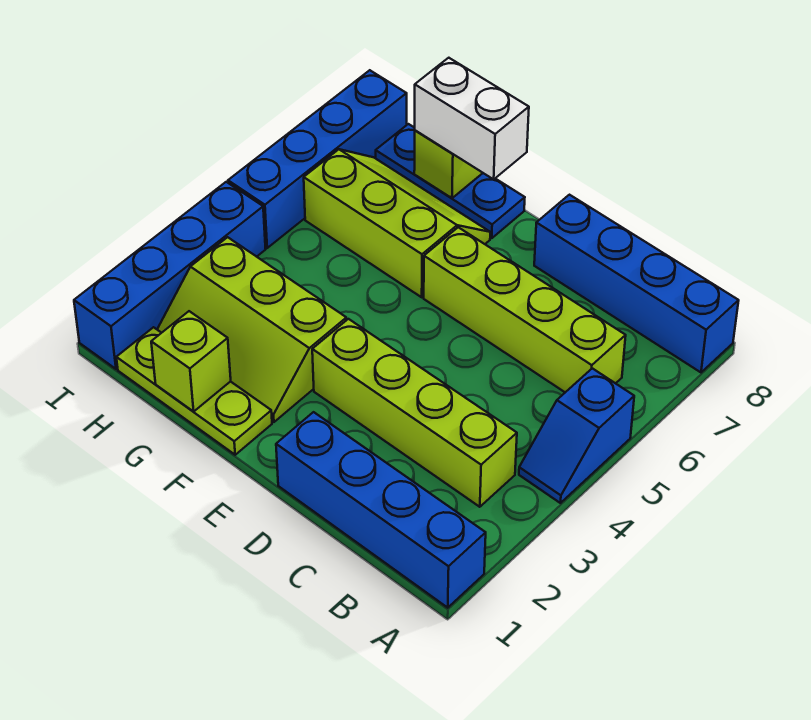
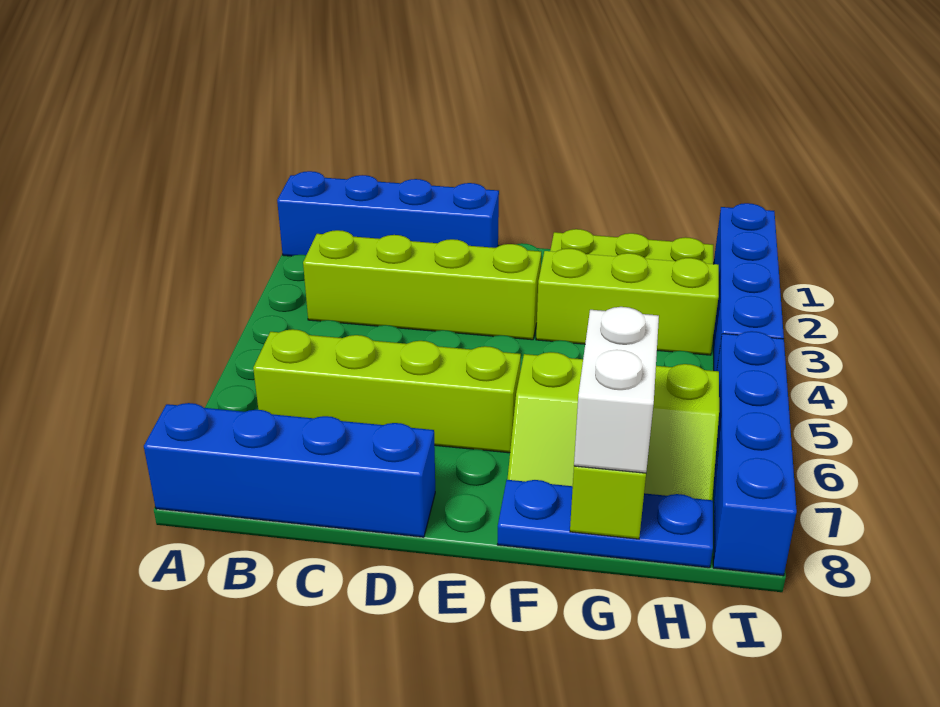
blue slope A4:A5 level 1 top 5 -> none
white brick F8:G8 level 3 -> white brick G7:G8 level 3
lime brick G1 level 2 -> none

